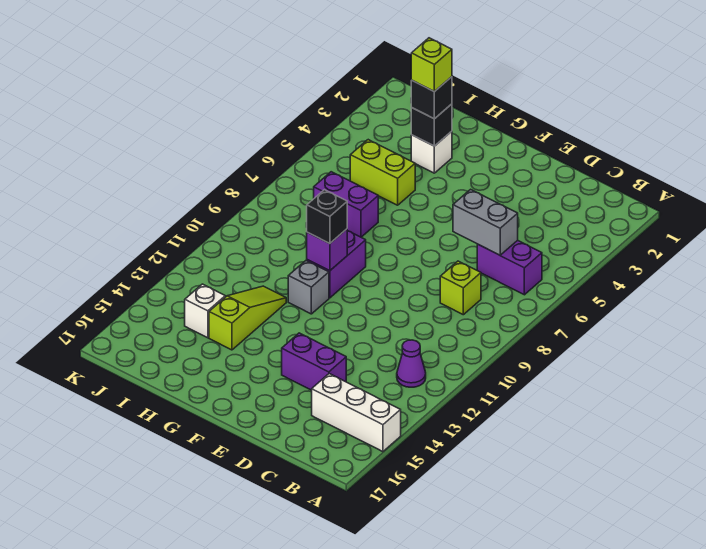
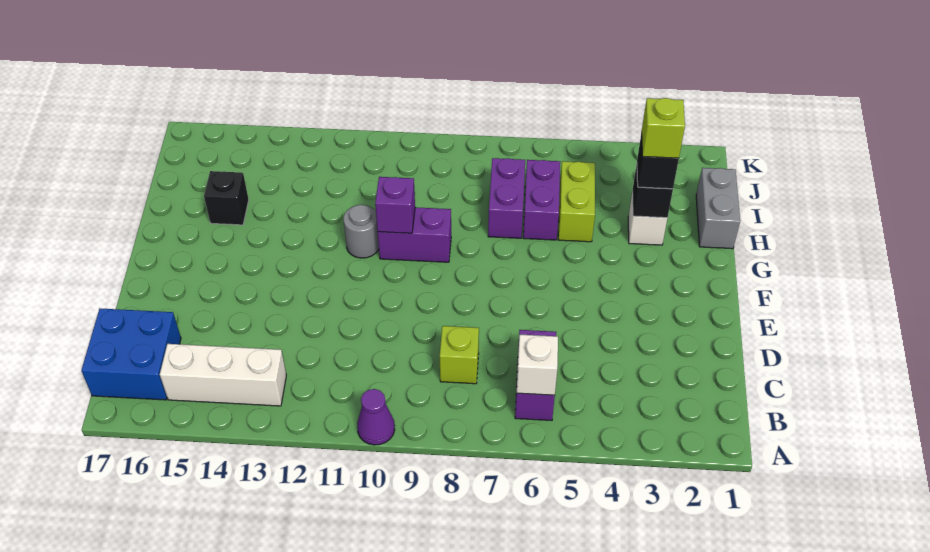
white brick A15:C15 level 1 -> white brick B13:B15 level 1
purple cone B12 level 1 -> purple cone A10 level 1
none -> blue brick B16:C17 level 1
grey brick C6:D6 level 2 -> grey brick H1:I1 level 1
purple brick D14:E14 level 1 -> purple brick H6:I6 level 1
black brick G10 level 3 -> black brick H15 level 1
grey brick G11 level 1 -> grey round brick G11 level 1
lime slope H12:H14 level 1 top 14 -> none
white brick I14 level 1 -> white brick B6 level 2

